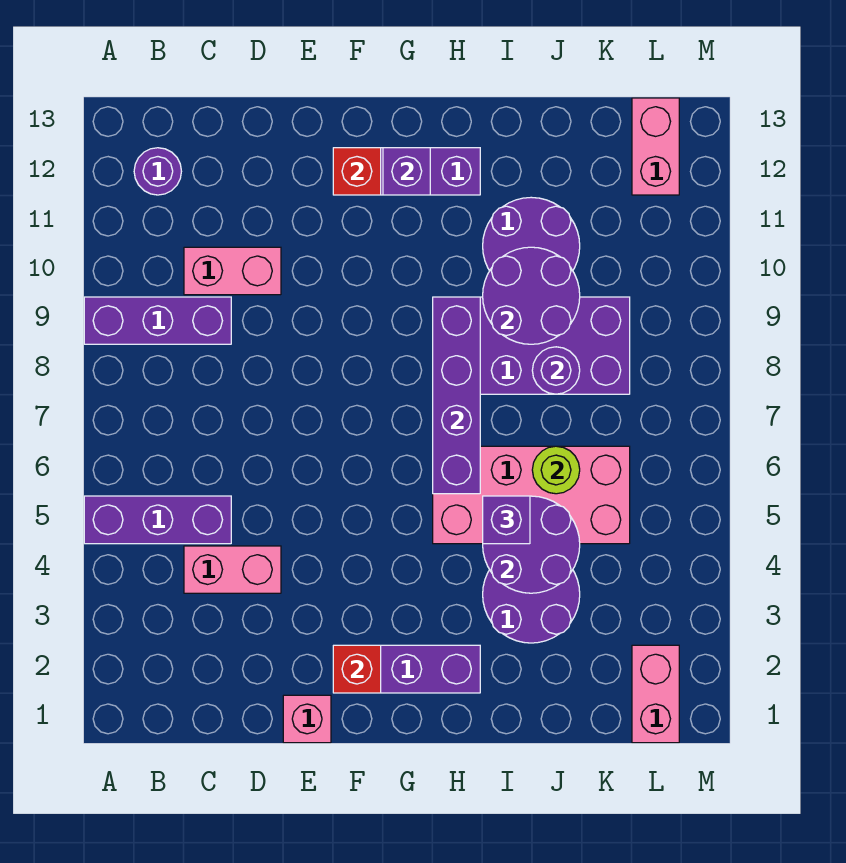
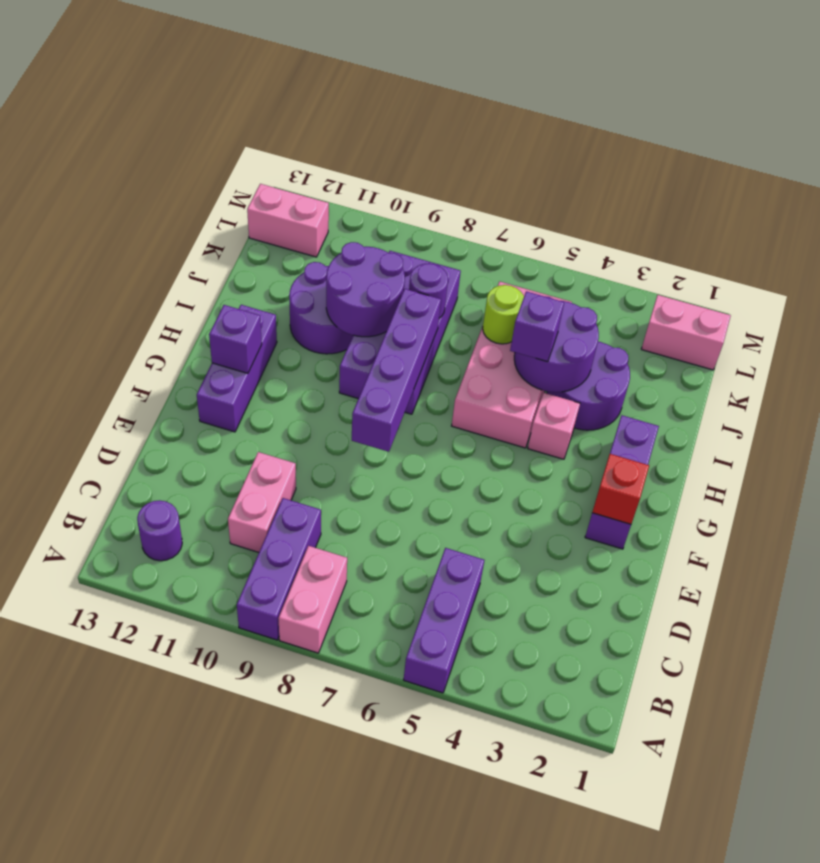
pink brick C4:D4 level 1 -> pink brick A8:B8 level 1
pink brick E1 level 1 -> pink brick H4 level 1
red brick F12 level 2 -> none
purple brick H6:H9 level 2 -> purple brick F8:I8 level 2

